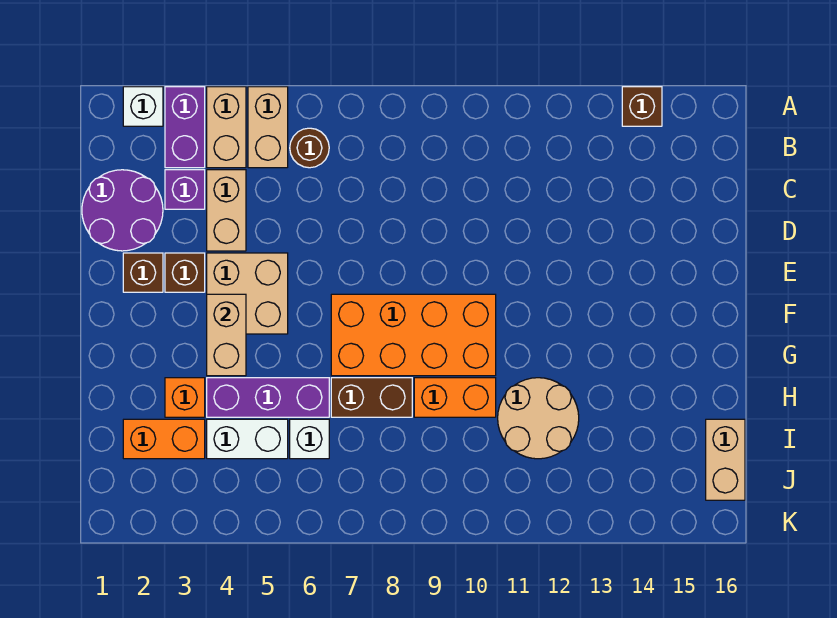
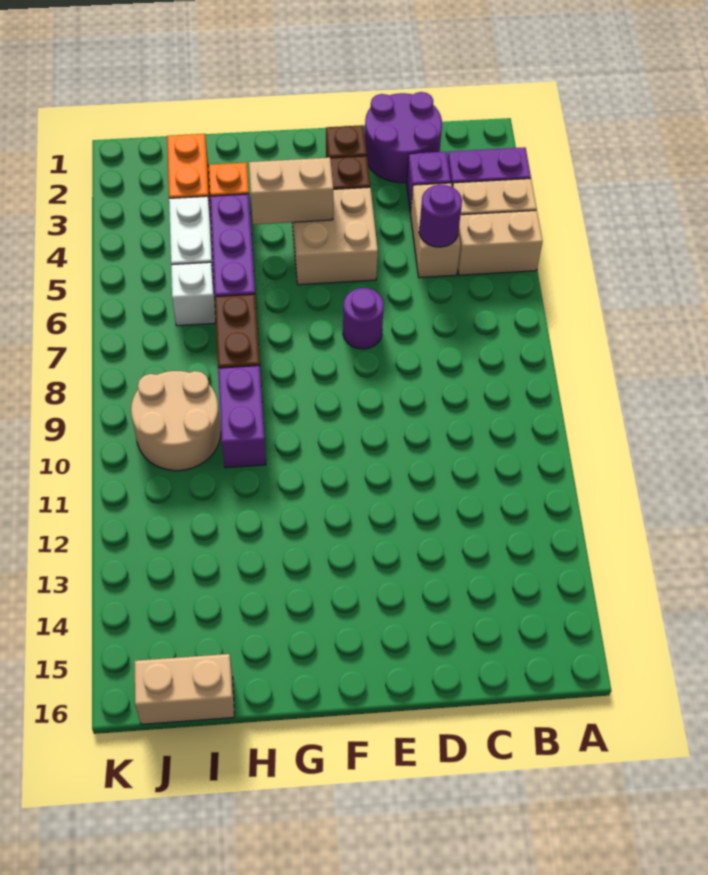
white brick A2 level 1 -> none
brown brick A14 level 1 -> none
brown round brick B6 level 1 -> none
tan brick C4:D4 level 1 -> tan brick C4:C5 level 1
none -> purple round brick C5 level 2
none -> purple round brick E7 level 1
orange brick F7:G10 level 1 -> none
orange brick H9:H10 level 1 -> purple brick H9:H10 level 1
tan round brick H11:I12 level 1 -> tan round brick I9:J10 level 1

